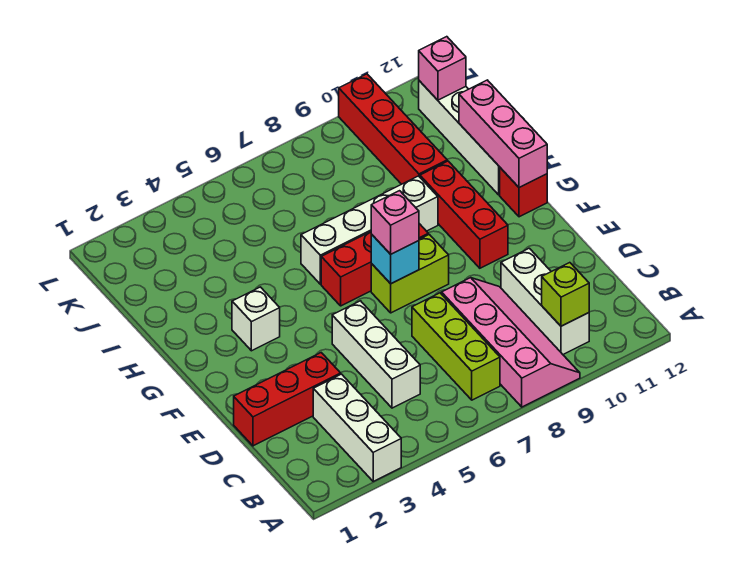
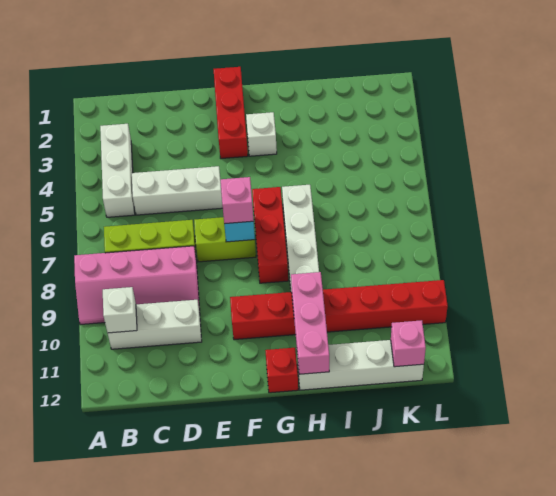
white brick A3:C3 level 1 -> white brick B3:B5 level 1
lime brick B10 level 2 -> white brick B10 level 2
red brick D1:D3 level 1 -> red brick F1:F3 level 1
lime brick F7:F8 level 1 -> lime brick E7:F7 level 1
pink brick G12:I12 level 2 -> pink brick H10:H12 level 2

